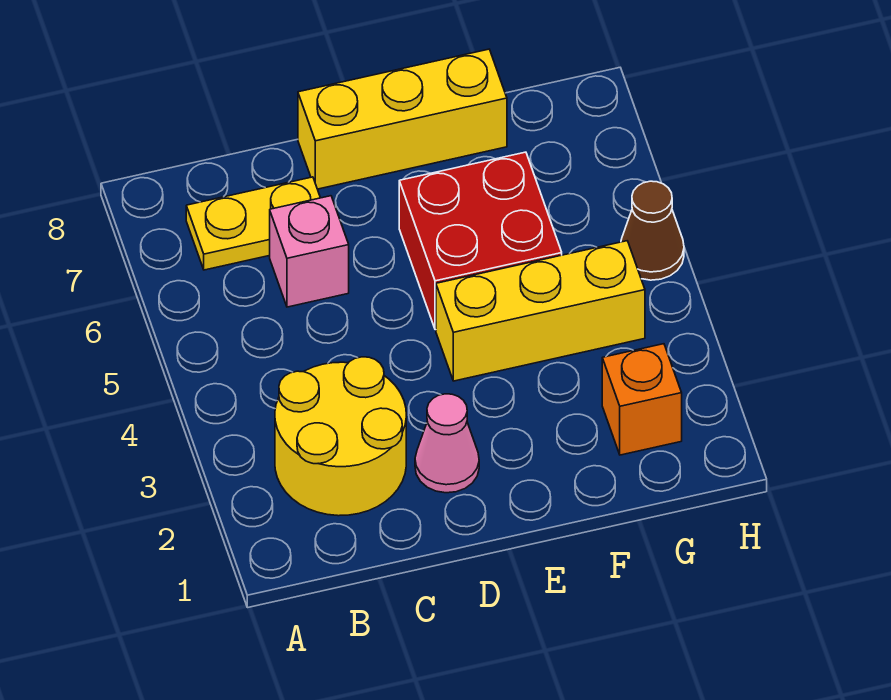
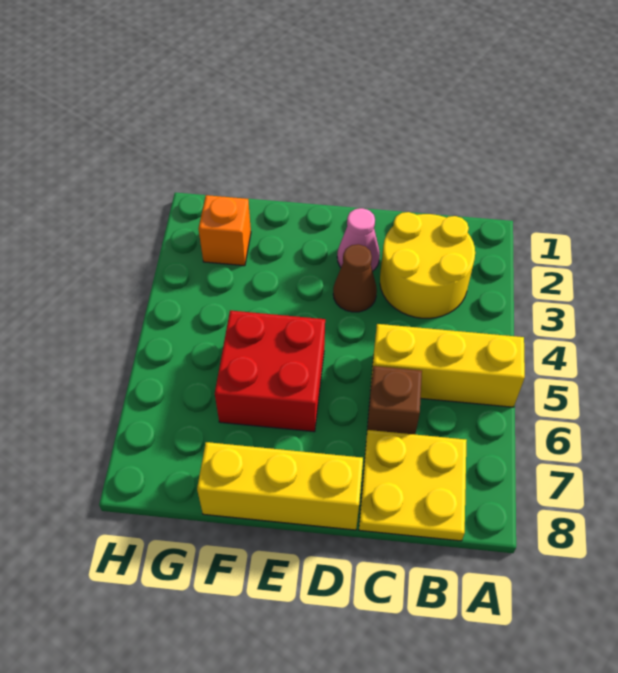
yellow plate B7:C7 level 1 -> yellow plate B7:C8 level 1
pink brick C6 level 1 -> brown brick C6 level 1
yellow brick E4:G4 level 1 -> yellow brick A5:C5 level 1
brown cone H5 level 1 -> brown cone D3 level 1

